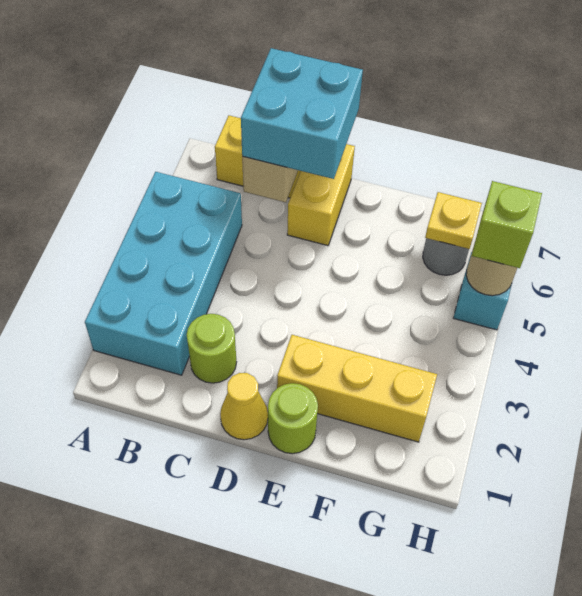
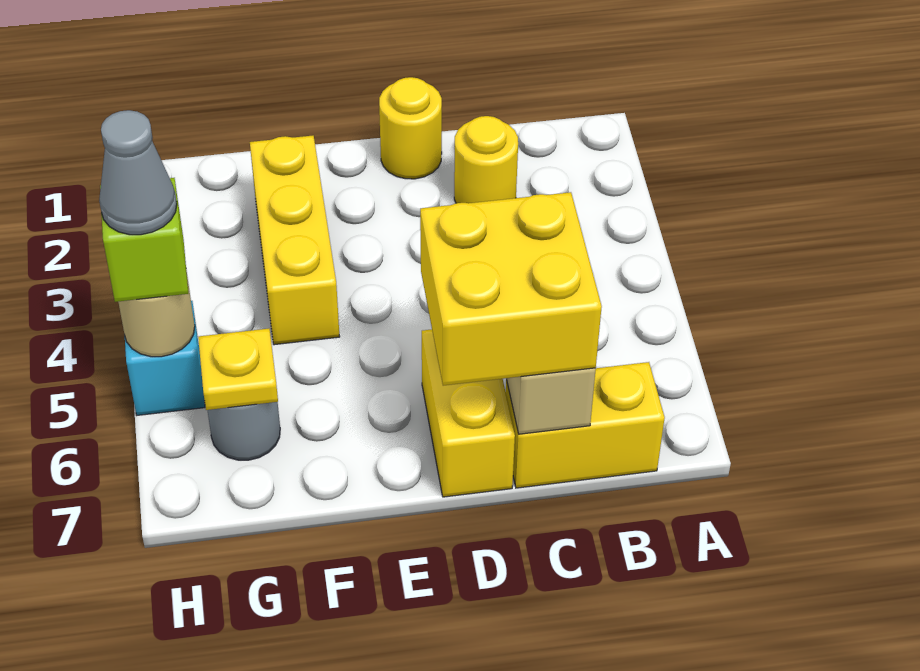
cyan brick A2:B5 level 1 -> none
lime round brick C2 level 1 -> yellow round brick C2 level 1
cyan brick C6:D7 level 3 -> yellow brick C6:D7 level 3
yellow cone D1 level 1 -> yellow round brick D1 level 1
lime round brick E1 level 1 -> none
yellow brick E2:G2 level 1 -> yellow brick F2:F4 level 1
none -> grey cone H5 level 4

